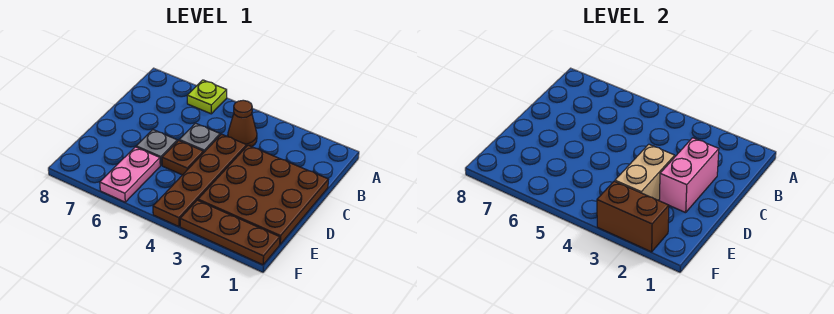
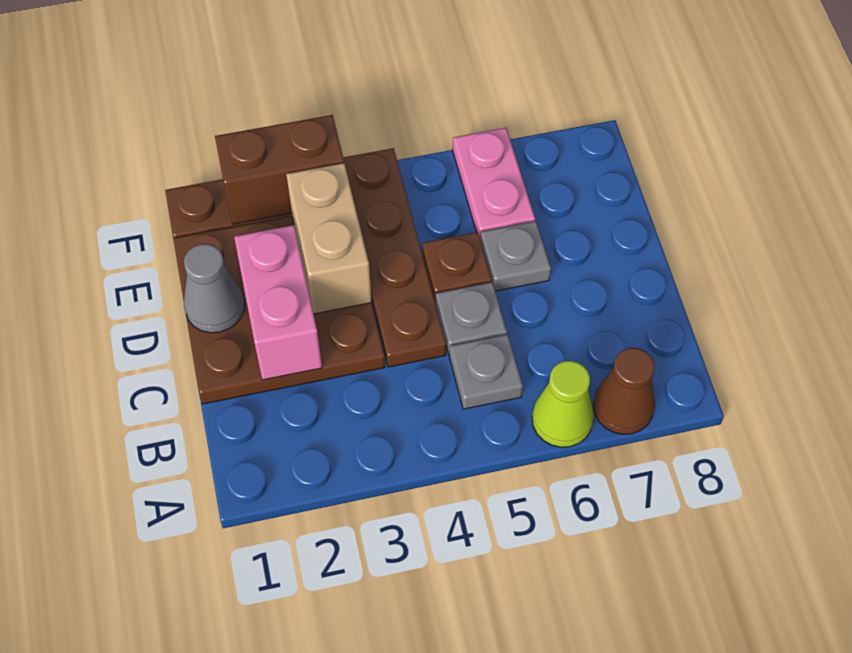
lime plate A6 level 1 -> lime cone A6 level 1
brown cone B4 level 1 -> brown cone A7 level 1
none -> grey plate B5 level 1
none -> grey cone D1 level 2

